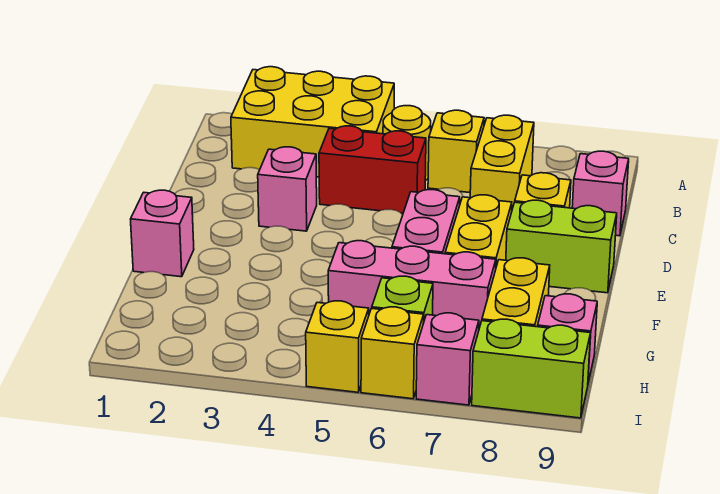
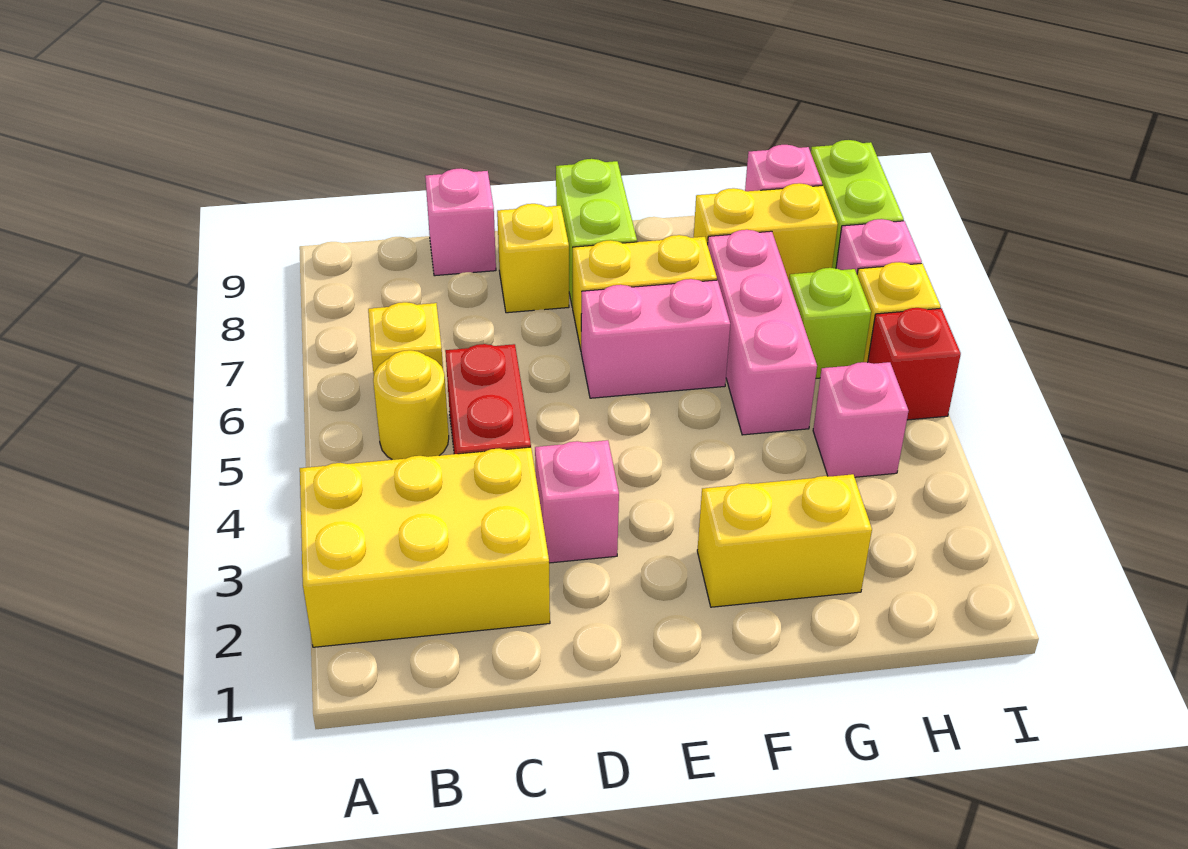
yellow brick A2:B4 level 1 -> yellow brick A2:C3 level 1
yellow brick B7:C7 level 1 -> yellow brick F2:G2 level 1
pink brick F1 level 1 -> pink brick H4 level 1
yellow brick I5 level 1 -> red brick I5 level 1

